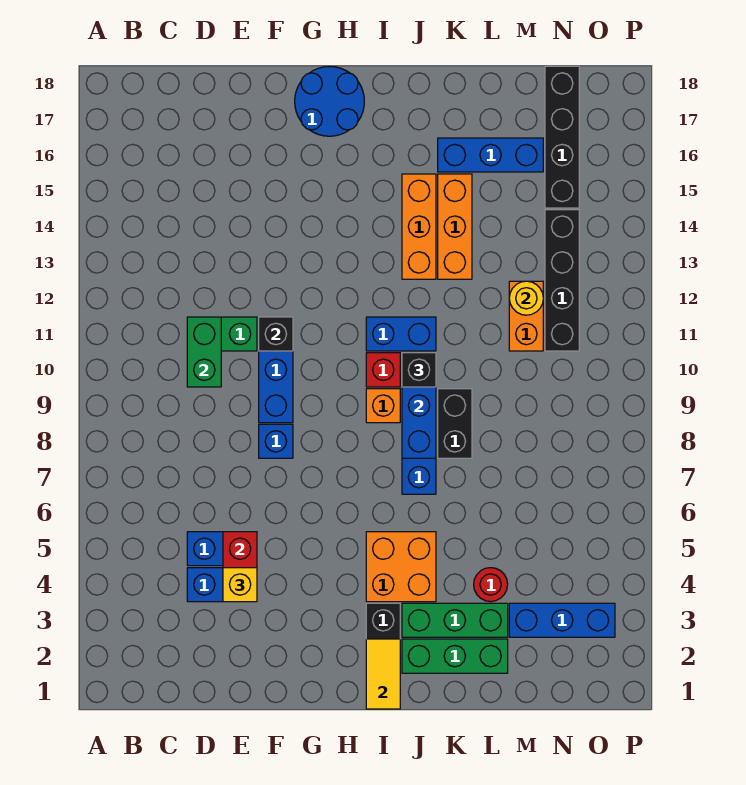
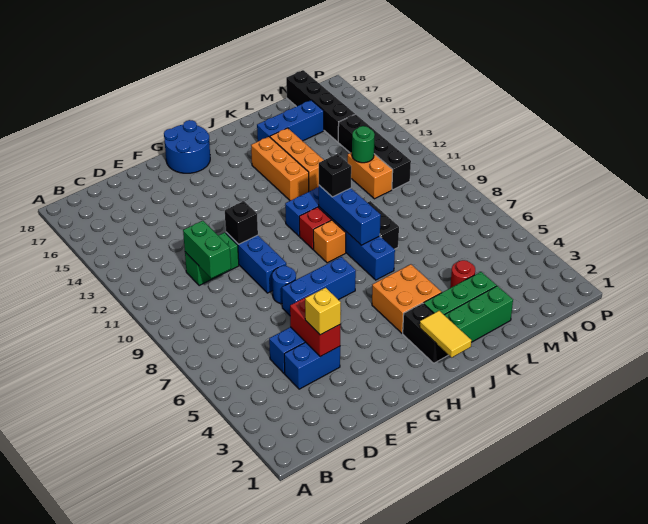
blue brick F8 level 1 -> blue round brick F8 level 1
blue brick M3:O3 level 1 -> blue brick F7:H7 level 1
yellow round brick M12 level 2 -> green round brick M12 level 2

